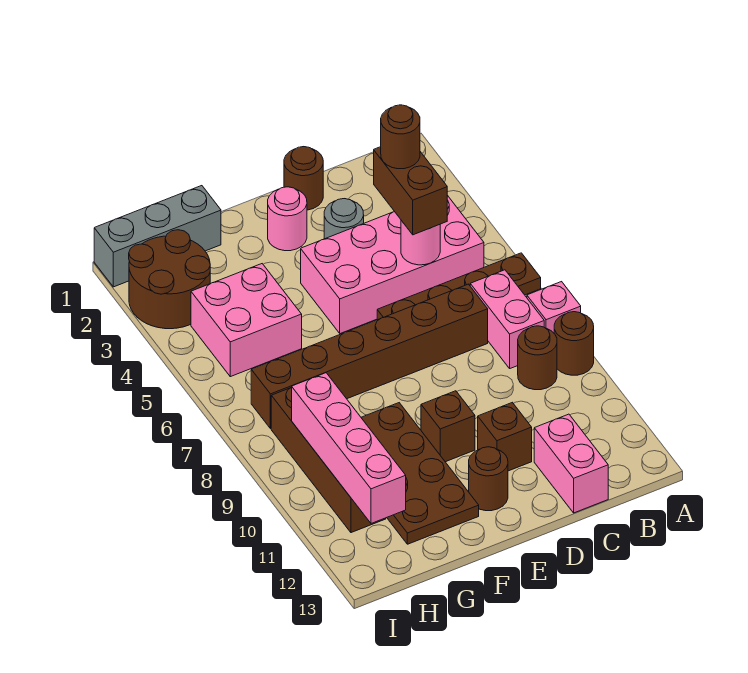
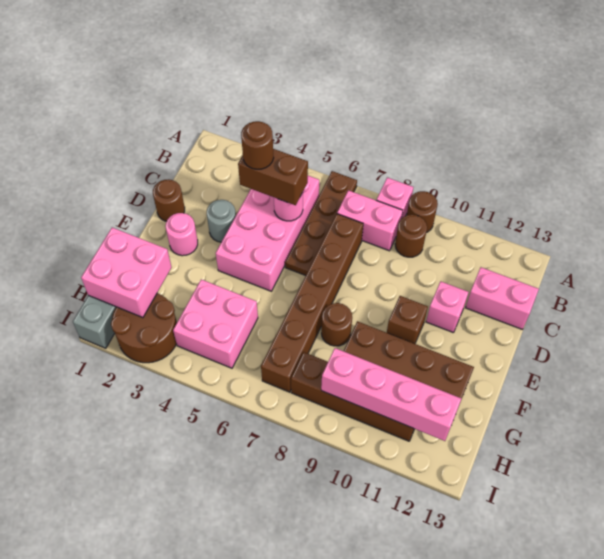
brown brick D11 level 1 -> pink brick D11 level 1
brown round brick E12 level 1 -> brown round brick F8 level 1
none -> pink brick G1:H2 level 2

